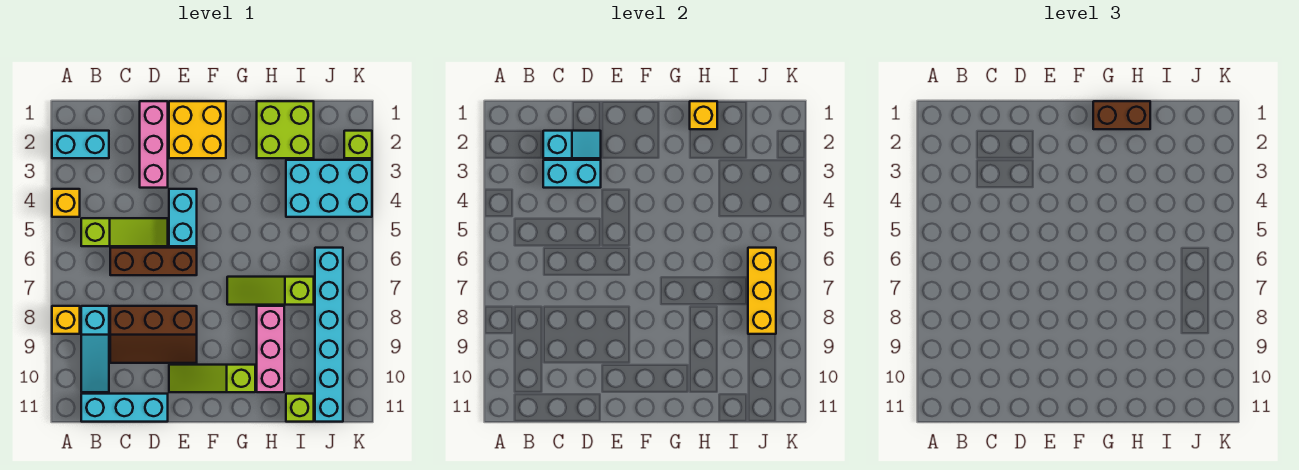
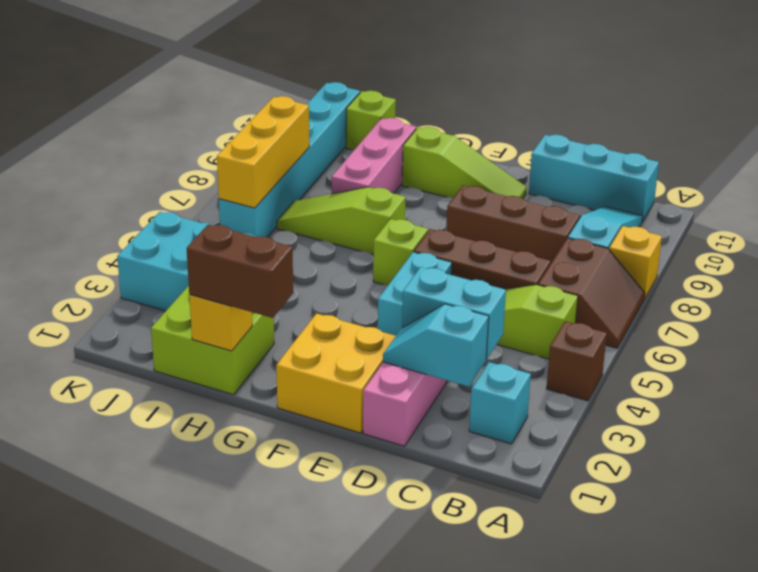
cyan brick A2:B2 level 1 -> cyan brick B2 level 1
yellow brick A4 level 1 -> brown brick A4 level 1
none -> brown slope A6:B7 level 1 top B
lime slope G7:I7 level 1 top I -> lime slope G7:I7 level 1 top G
lime brick K2 level 1 -> lime brick F6 level 1

